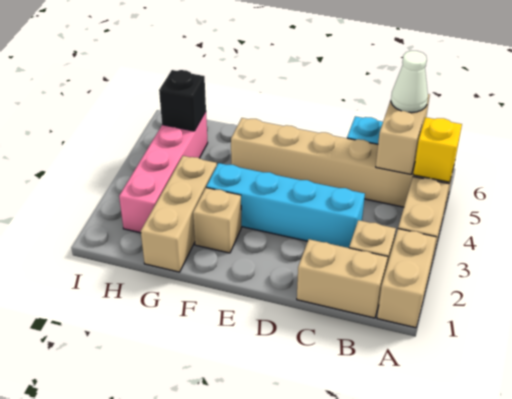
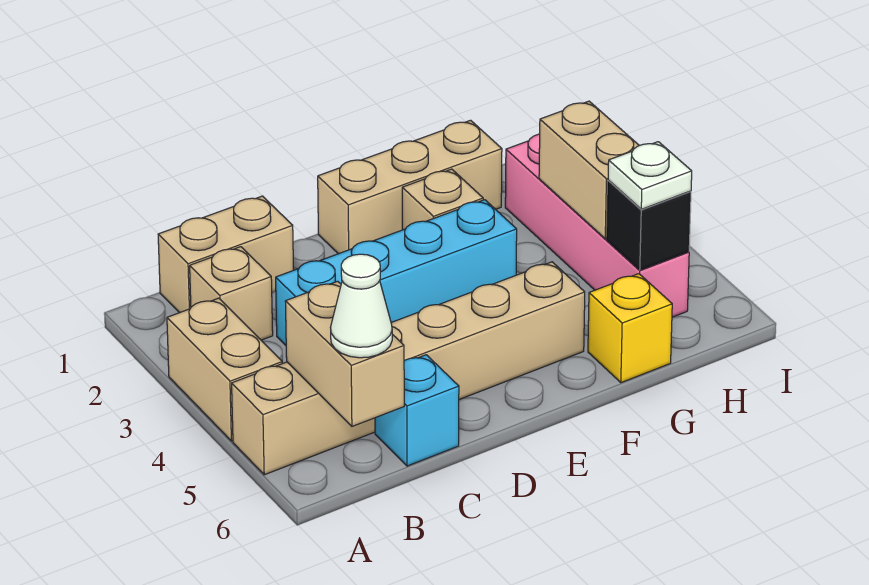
tan brick A1:A2 level 1 -> tan brick H3:H4 level 2
yellow brick A5 level 2 -> yellow brick G6 level 1
tan brick G1:G3 level 1 -> tan brick E1:G1 level 1
none -> white plate H5 level 3

